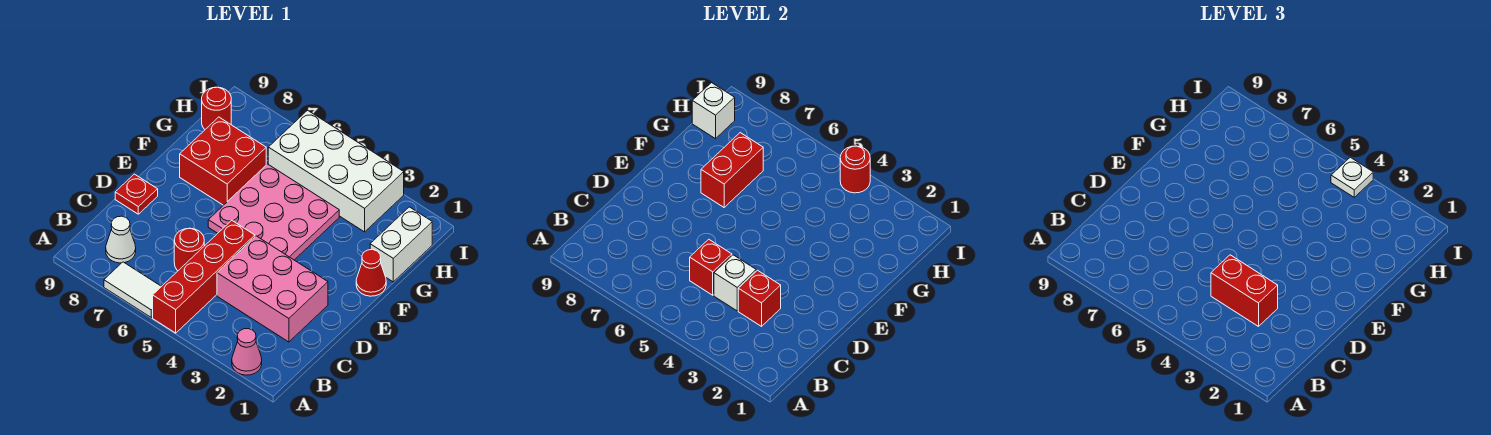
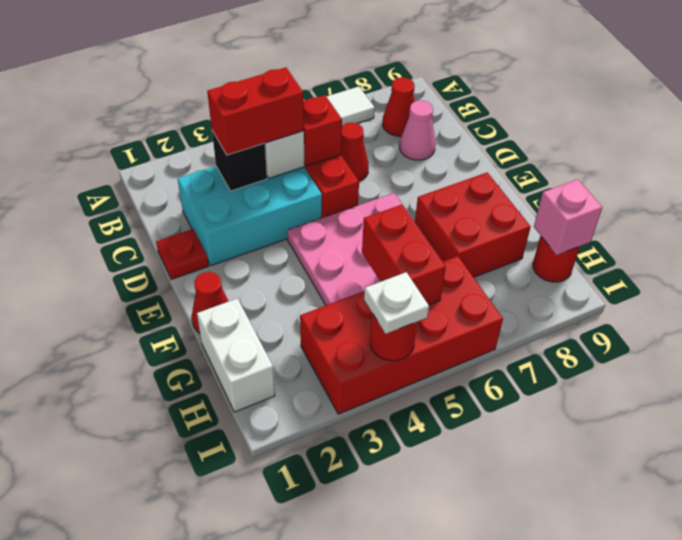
pink cone A2 level 1 -> pink cone C8 level 1
white cone B8 level 1 -> red cone B8 level 1
pink brick C2:D4 level 1 -> cyan brick C2:D4 level 1
red brick C3 level 2 -> black brick C3 level 2
red round brick C6 level 1 -> red cone C6 level 1
red plate D9 level 1 -> red plate D1 level 1
red brick F7:G7 level 2 -> red brick G5:H5 level 2
white brick H3:I6 level 1 -> red brick H3:I6 level 1
white brick H9 level 2 -> pink brick H9 level 2

